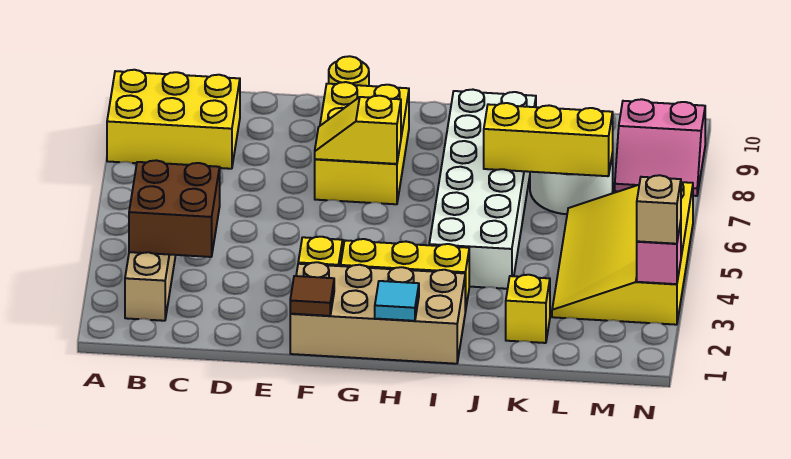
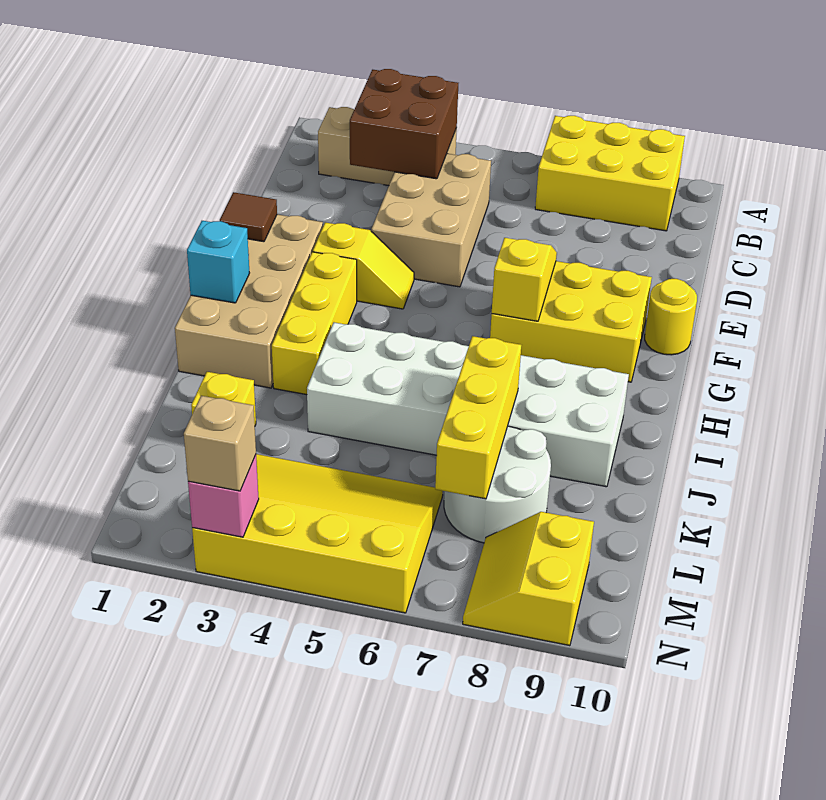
yellow brick A8:C9 level 1 -> yellow brick A7:B9 level 1
none -> tan brick C4:E5 level 1
cyan tile H1 level 2 -> cyan brick H1 level 2
pink slope M8:N9 level 1 top 9 -> yellow slope M8:N9 level 1 top 9

